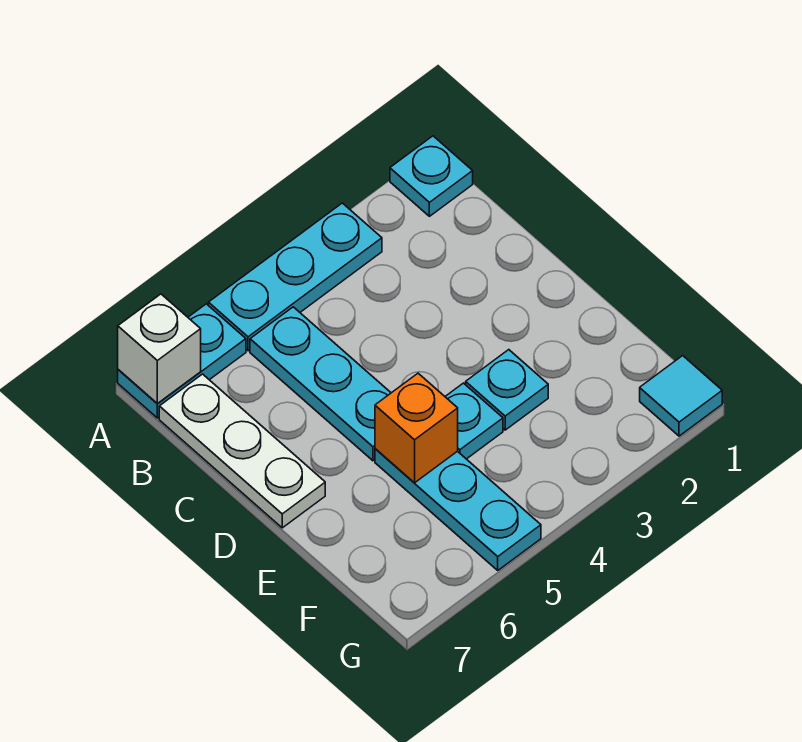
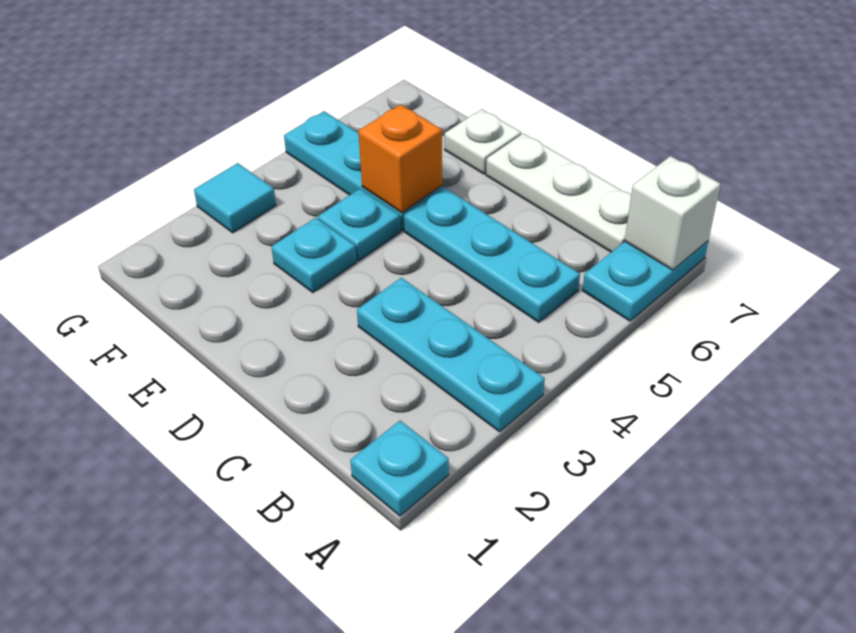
cyan plate A3:A5 level 1 -> cyan plate A3:C3 level 1
none -> white plate E7 level 1
cyan tile G1 level 1 -> cyan tile G3 level 1

